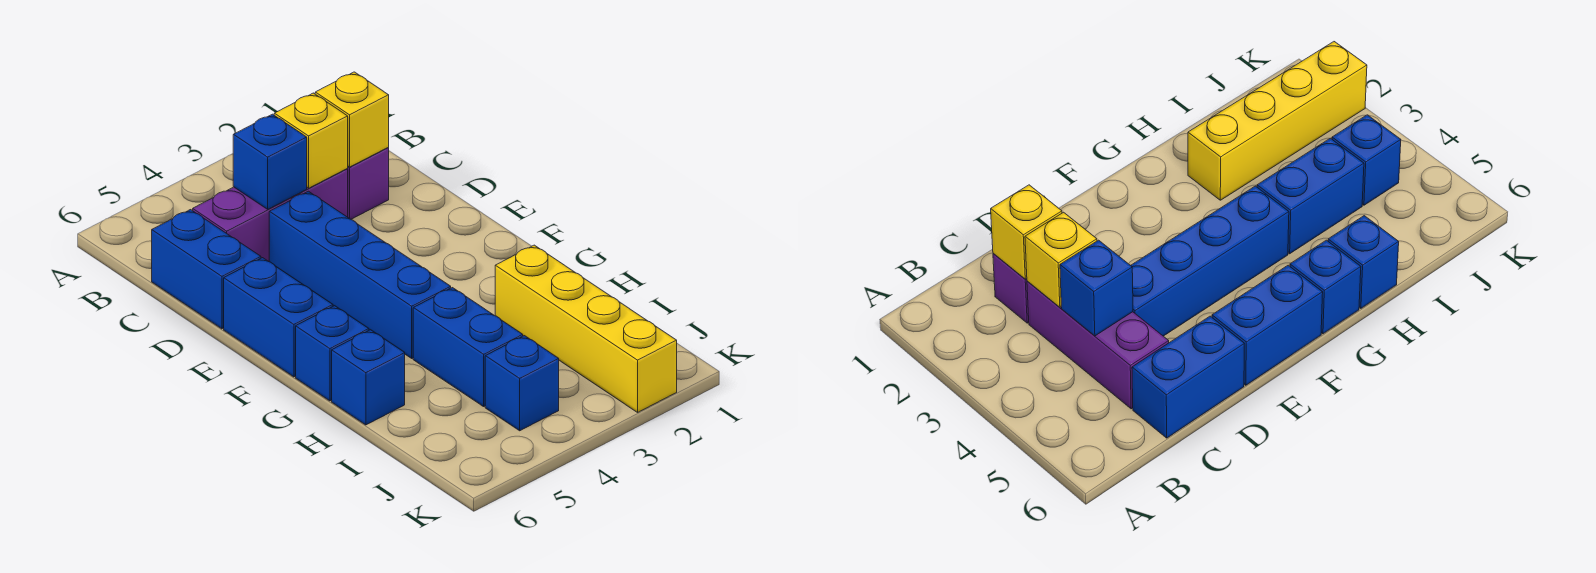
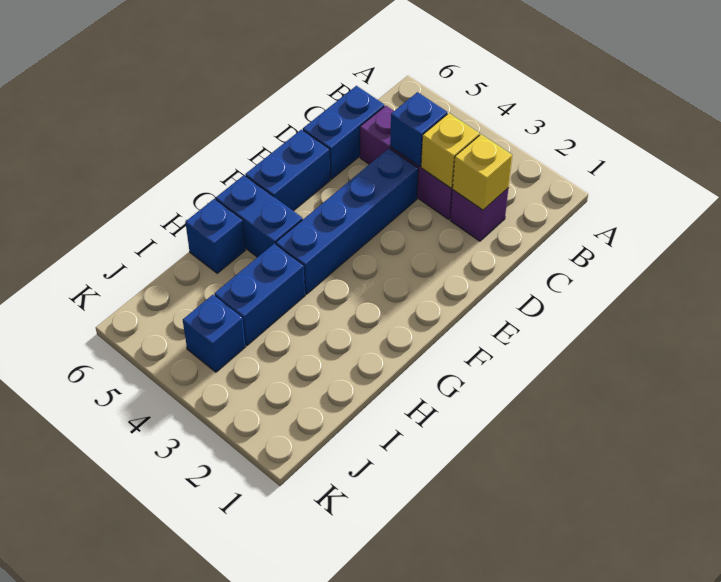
blue brick G6 level 1 -> blue brick G5:G6 level 1
yellow brick H2:K2 level 1 -> none

